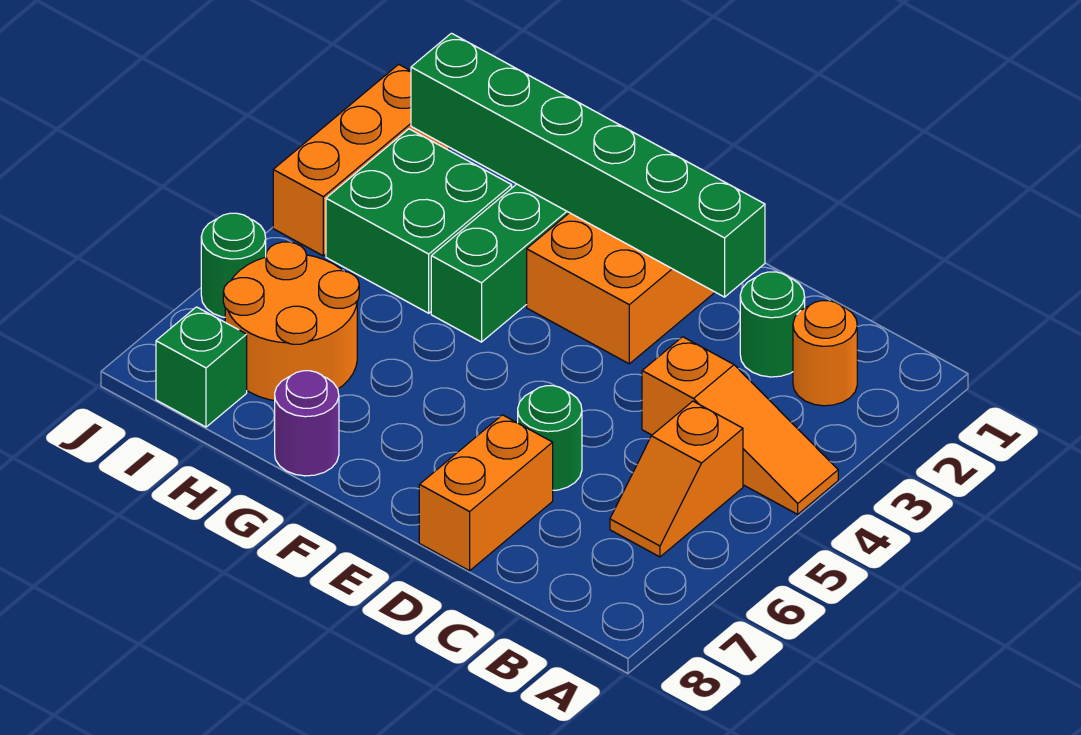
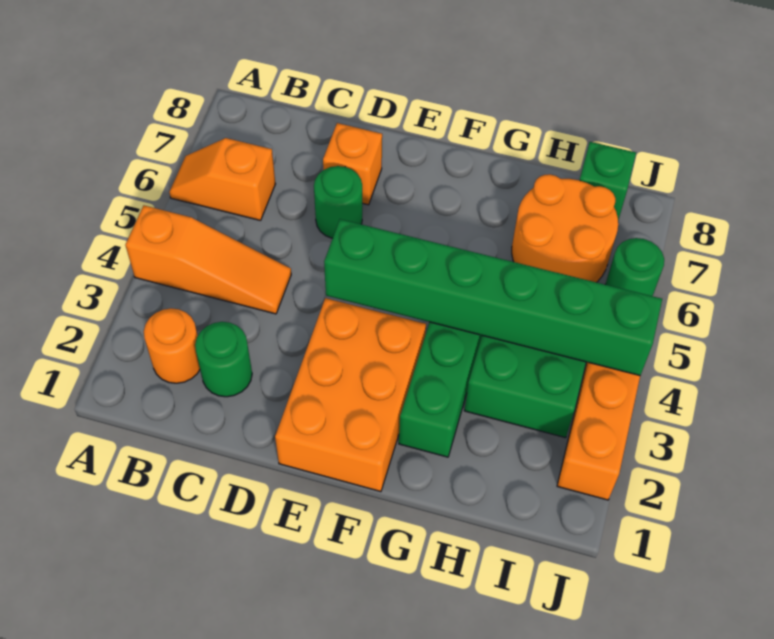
orange slope A4:C4 level 1 top C -> orange slope A4:C4 level 1 top A
orange slope B5:B6 level 1 top 5 -> orange slope A6:B6 level 1 top B
green brick D2:I2 level 2 -> green brick E4:J4 level 2
orange brick D7:D8 level 1 -> orange brick D7 level 1
purple round brick G8 level 1 -> none

